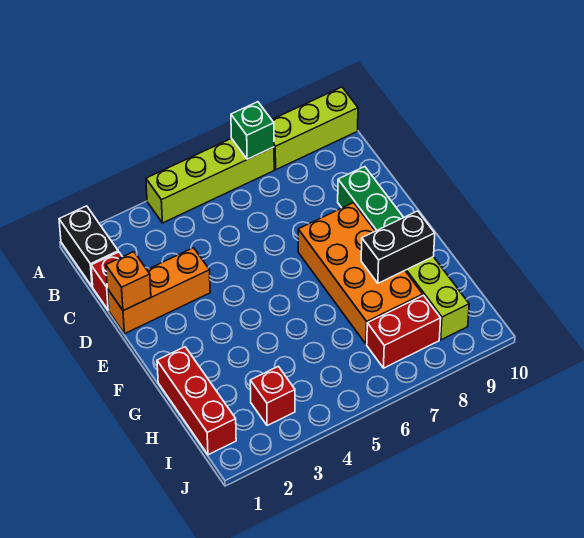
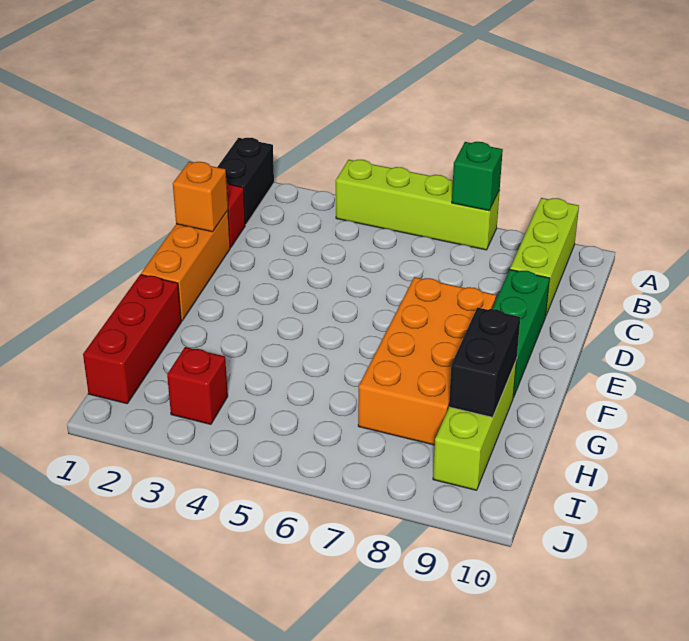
lime brick A8:A10 level 1 -> lime brick A9:C9 level 1
orange brick D1:D3 level 1 -> orange brick D1:F1 level 1
black brick G8:G9 level 2 -> black brick G9:H9 level 2
red brick I7:I8 level 1 -> none

